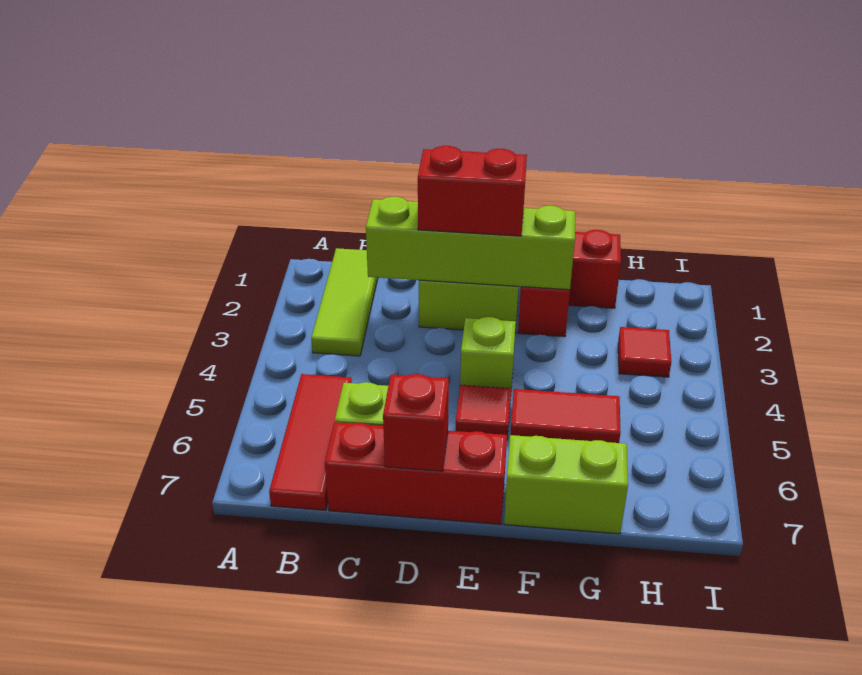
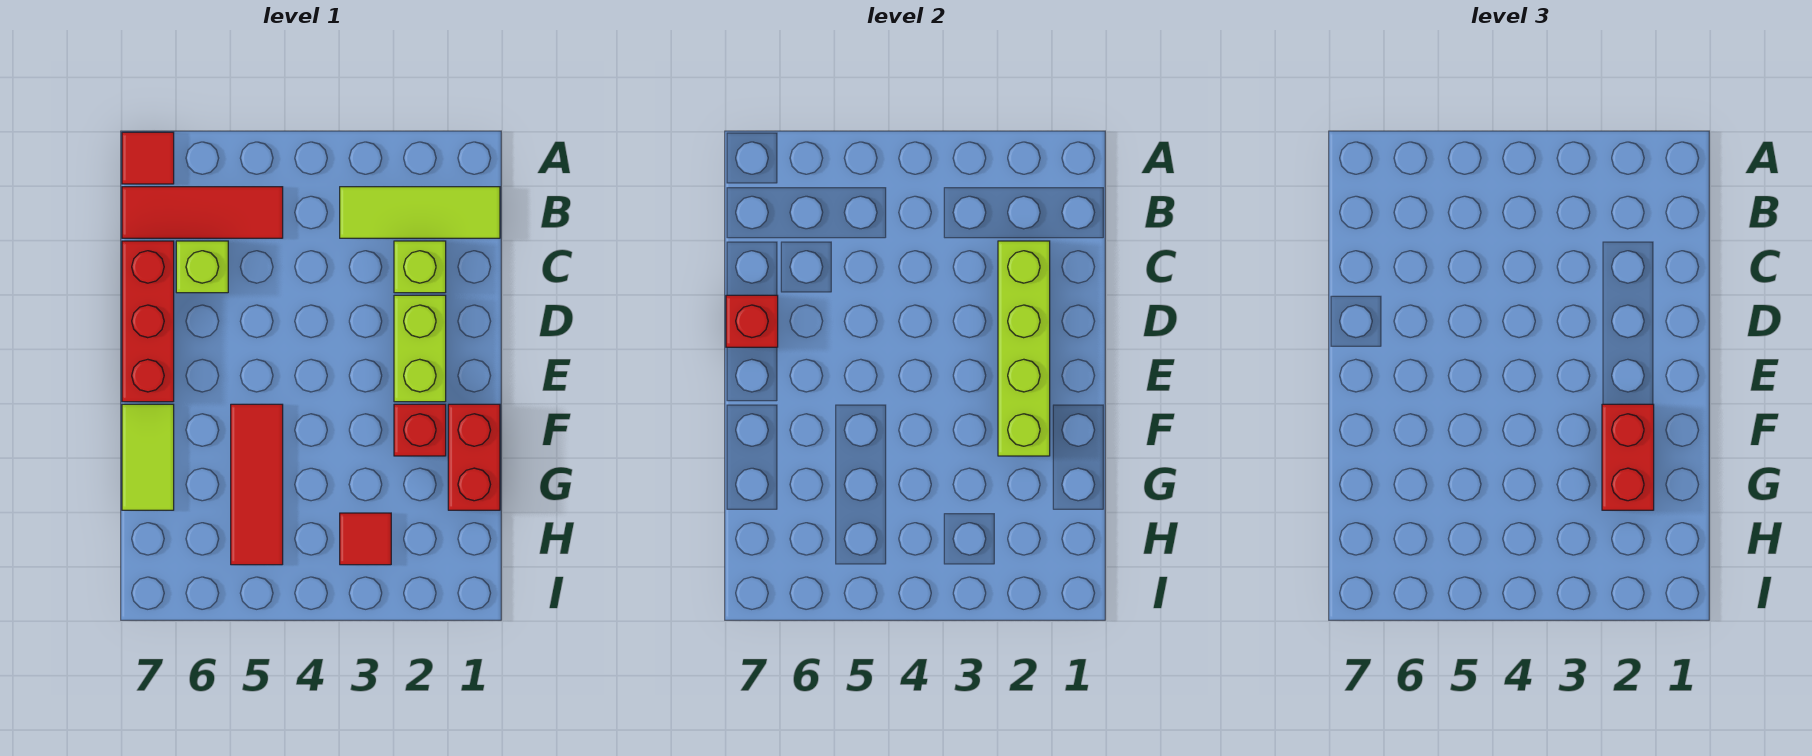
red brick D2:E2 level 3 -> red brick F2:G2 level 3
lime brick E4 level 1 -> lime brick C2 level 1
red tile E5 level 1 -> red tile A7 level 1
red tile F5:G5 level 1 -> red tile F5:H5 level 1
lime brick F7:G7 level 1 -> lime tile F7:G7 level 1

